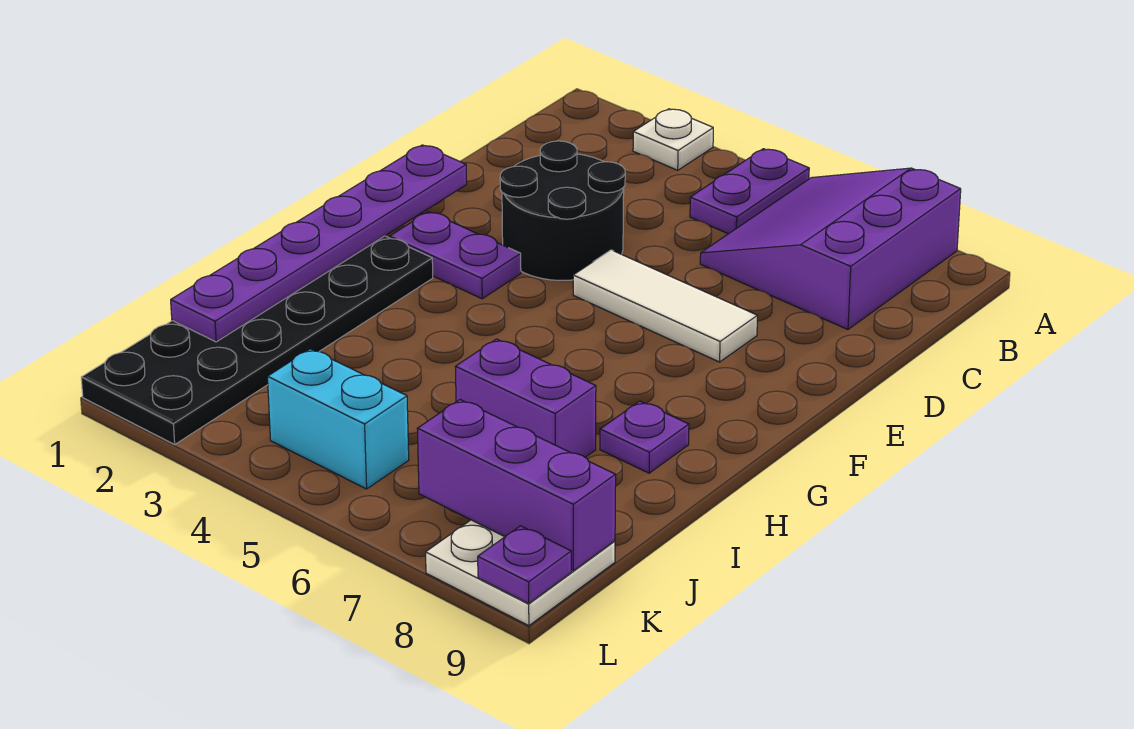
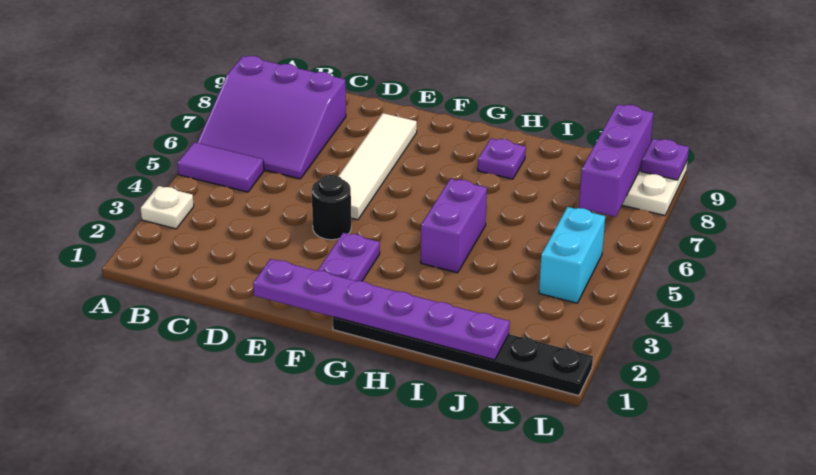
purple plate A5:B5 level 1 -> purple tile A5:B5 level 1
black round brick D3:E4 level 1 -> black round brick E4 level 1
white tile E5:E7 level 1 -> white tile E5:E8 level 1
black plate G1:L2 level 1 -> black plate G1:L1 level 1
purple brick I6:I7 level 1 -> purple brick H4:H5 level 1

